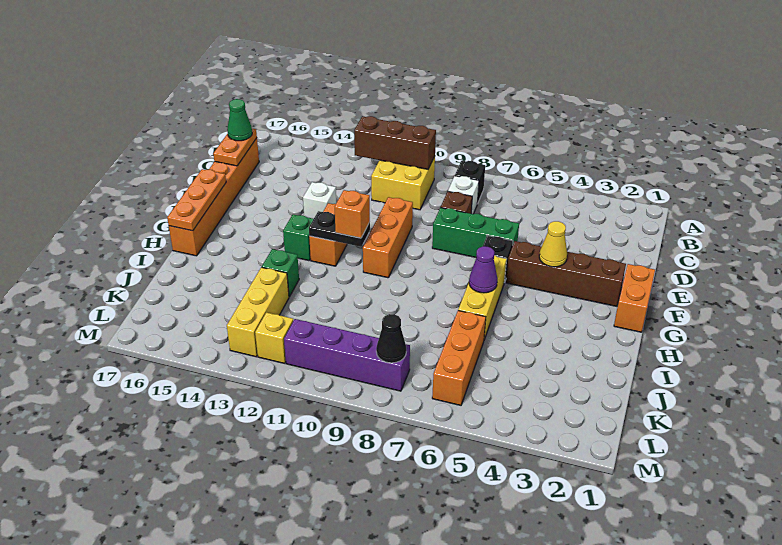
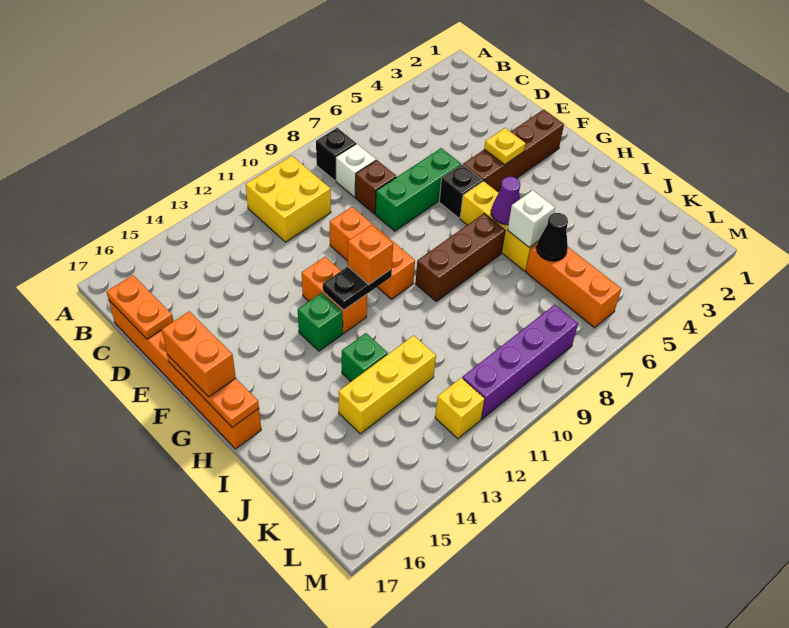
brown brick B10:B12 level 2 -> brown brick H7:H9 level 1
green cone C17 level 3 -> none
white brick E13 level 1 -> white brick I6 level 2
orange brick F1:G1 level 1 -> orange brick F17:G17 level 3
yellow cone F4 level 2 -> yellow plate F4 level 2
yellow brick J13:L13 level 1 -> yellow brick J12:J14 level 1
black cone L8 level 2 -> black cone J6 level 2

